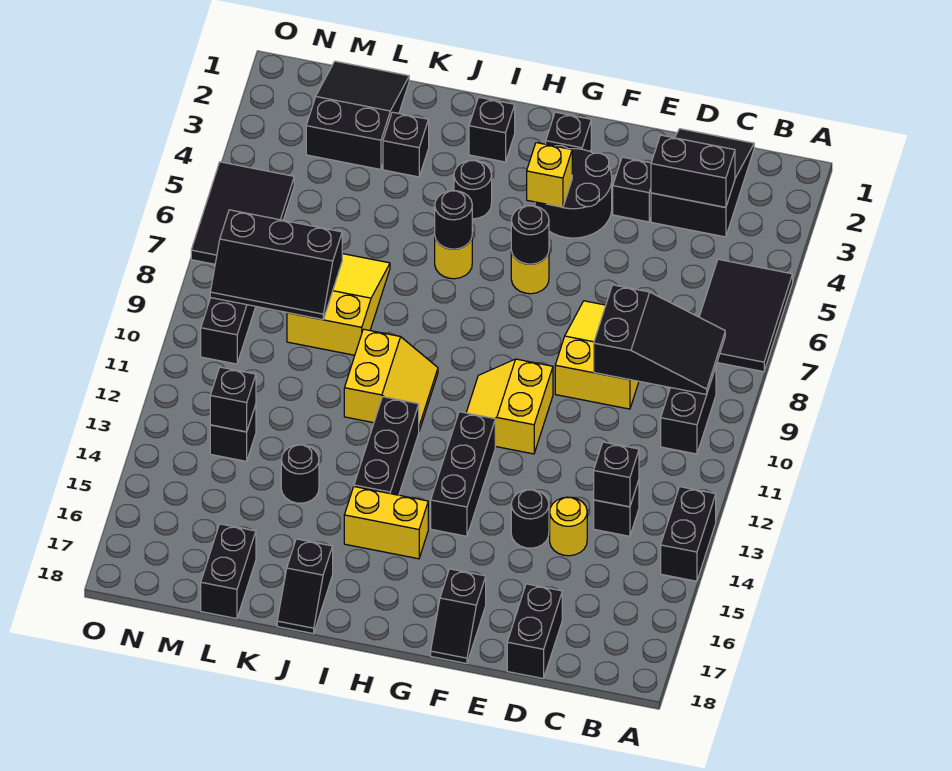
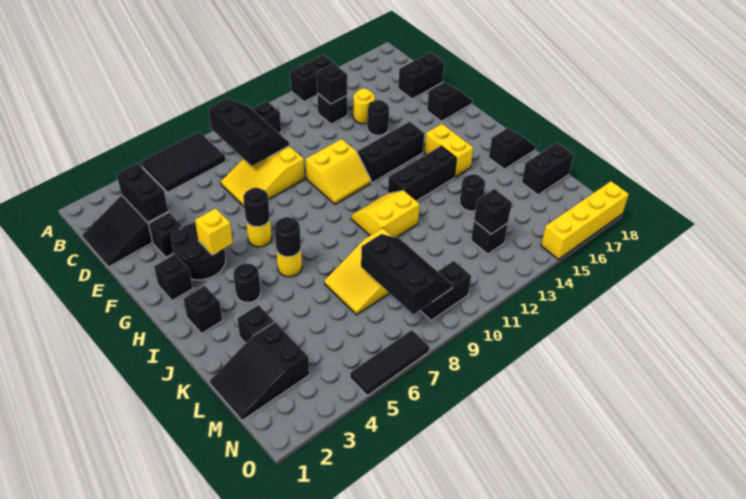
black slope B8:D9 level 2 top D -> black slope B8:D9 level 2 top 8
black tile N5:O7 level 1 -> black tile O5:O7 level 1
none -> yellow brick O15:O18 level 1

